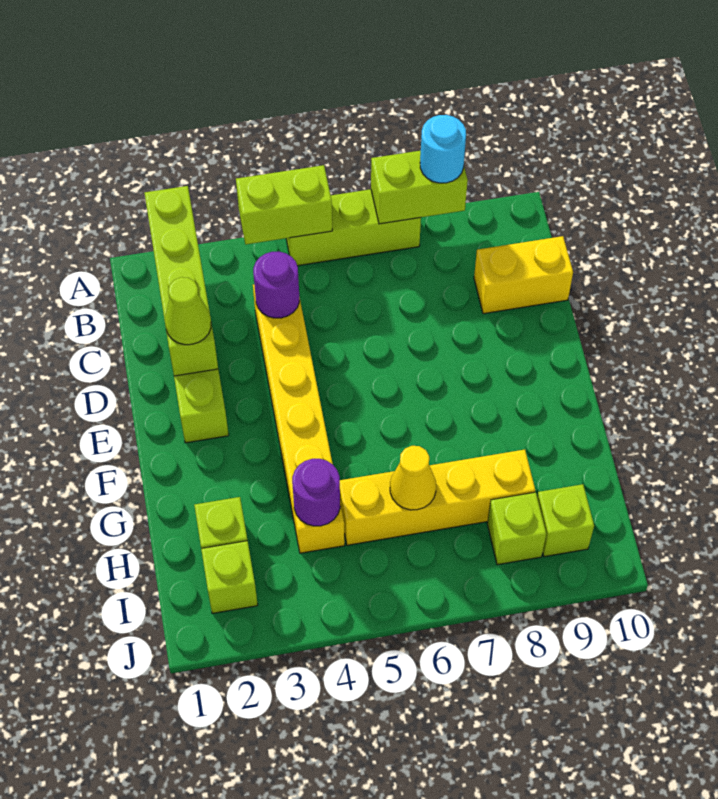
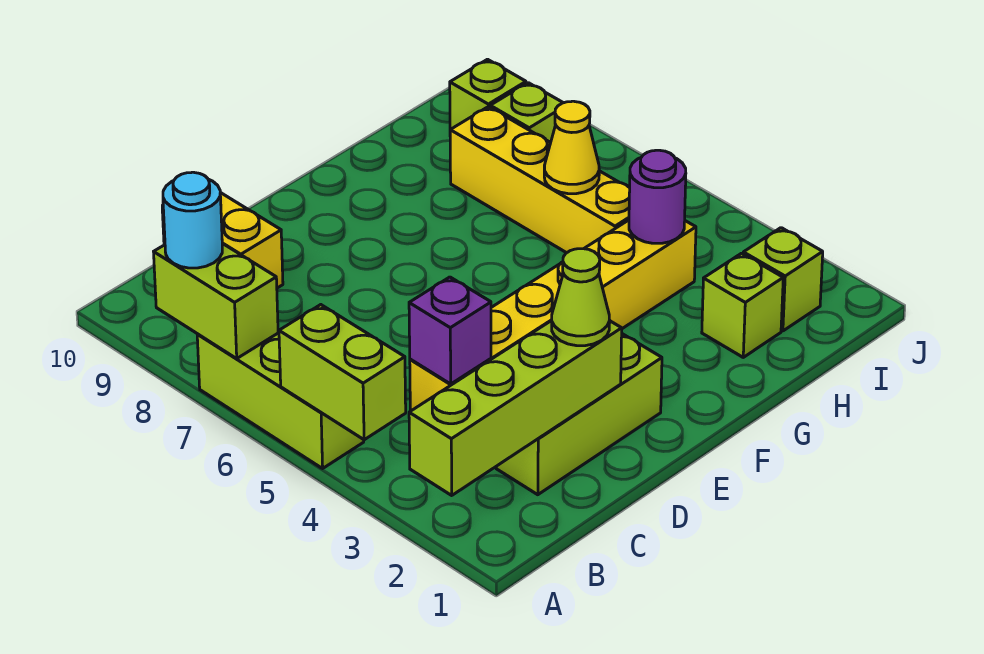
purple round brick C4 level 2 -> purple brick C4 level 2

